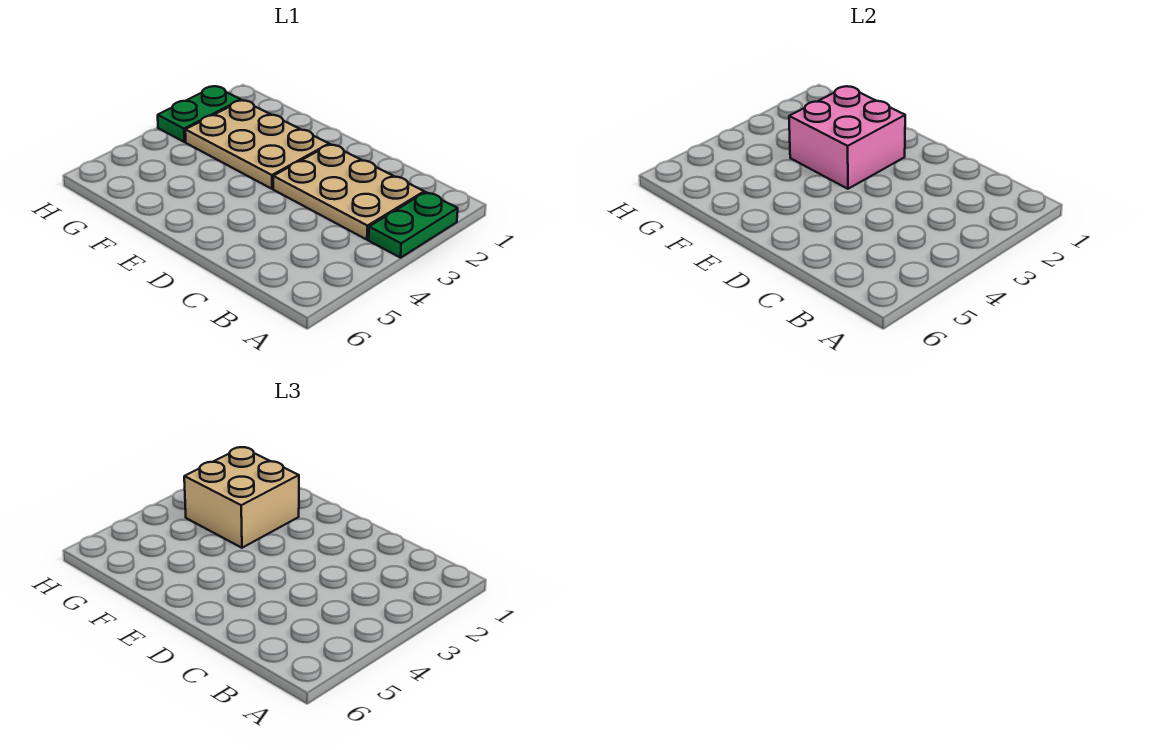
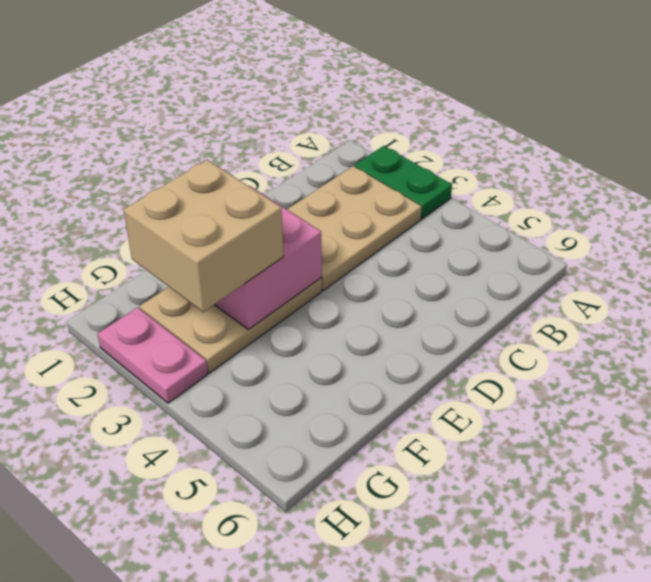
green plate H2:H3 level 1 -> pink plate H2:H3 level 1

